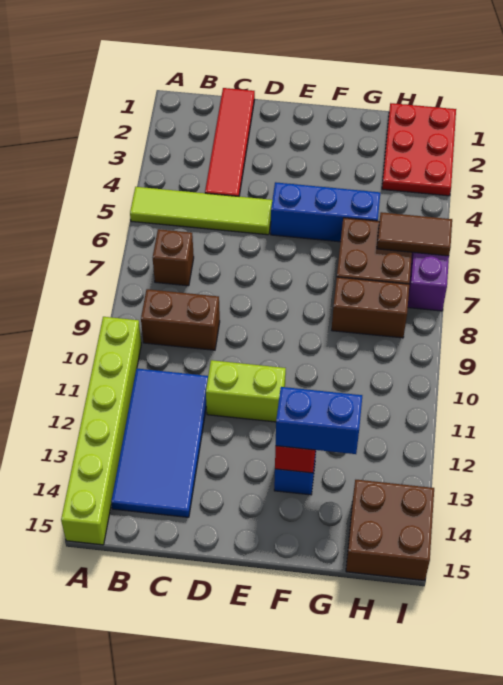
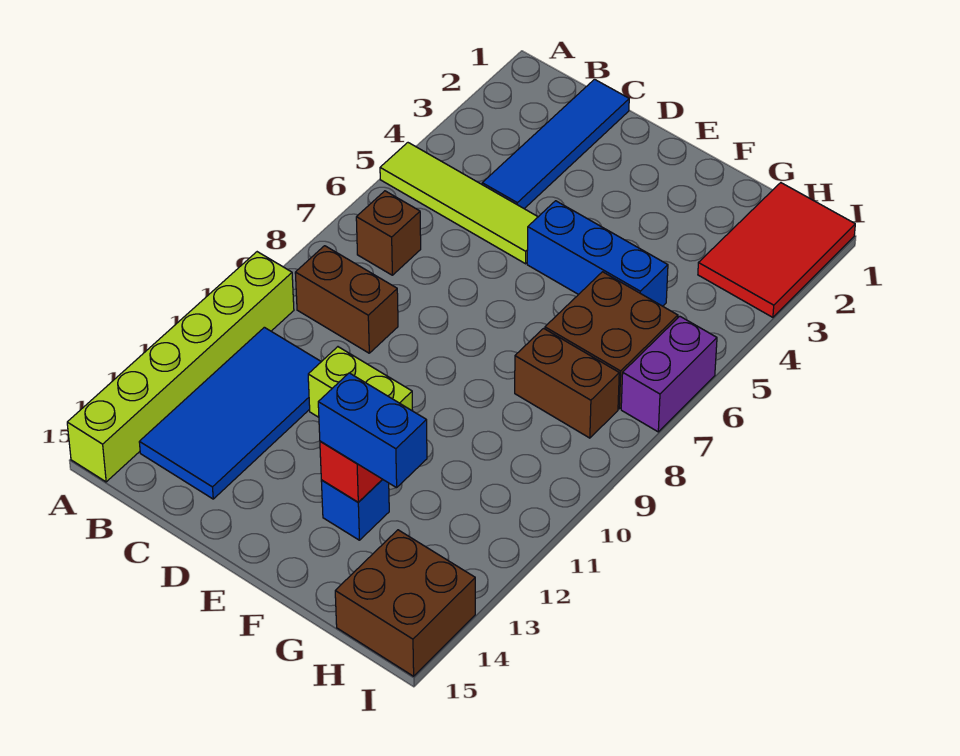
red tile C1:C4 level 1 -> blue tile C1:C4 level 1
red plate H1:I3 level 1 -> red tile H1:I3 level 1
brown tile H6:I6 level 2 -> none

